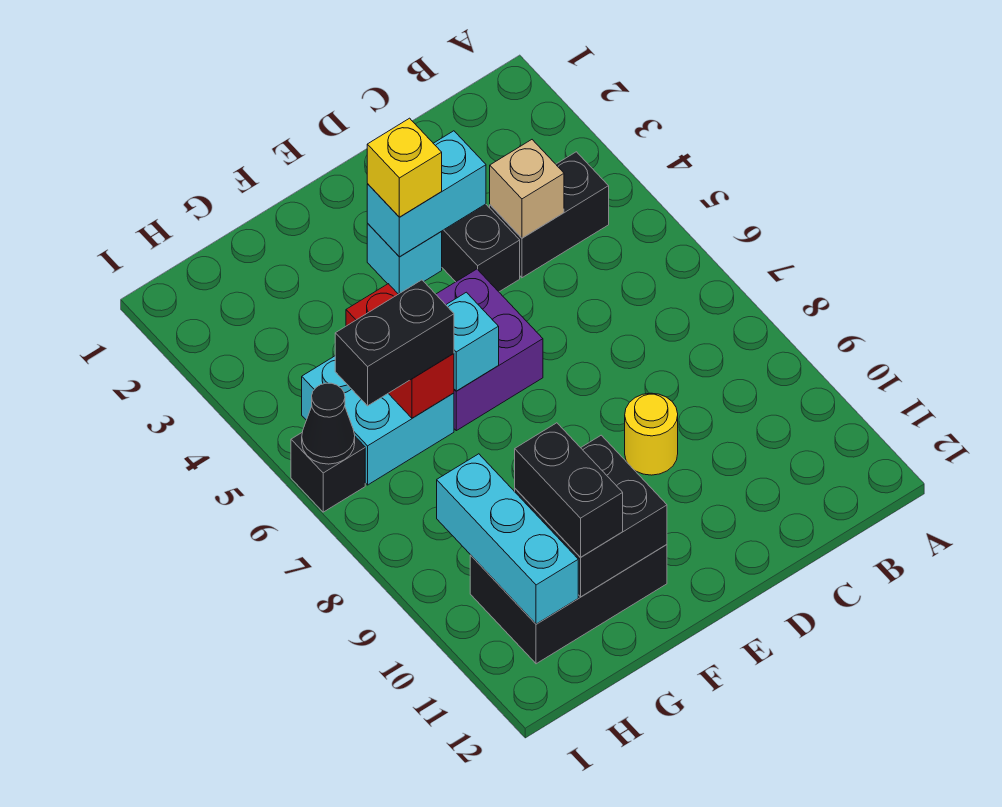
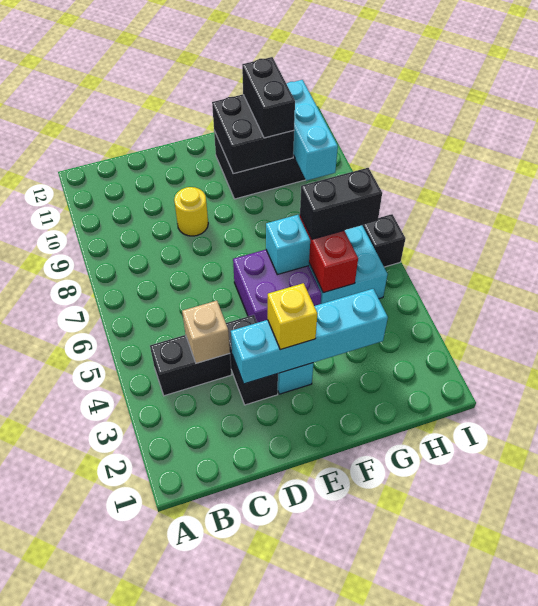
cyan brick D3:E3 level 2 -> cyan brick D3:G3 level 2
black cone I6 level 2 -> none

